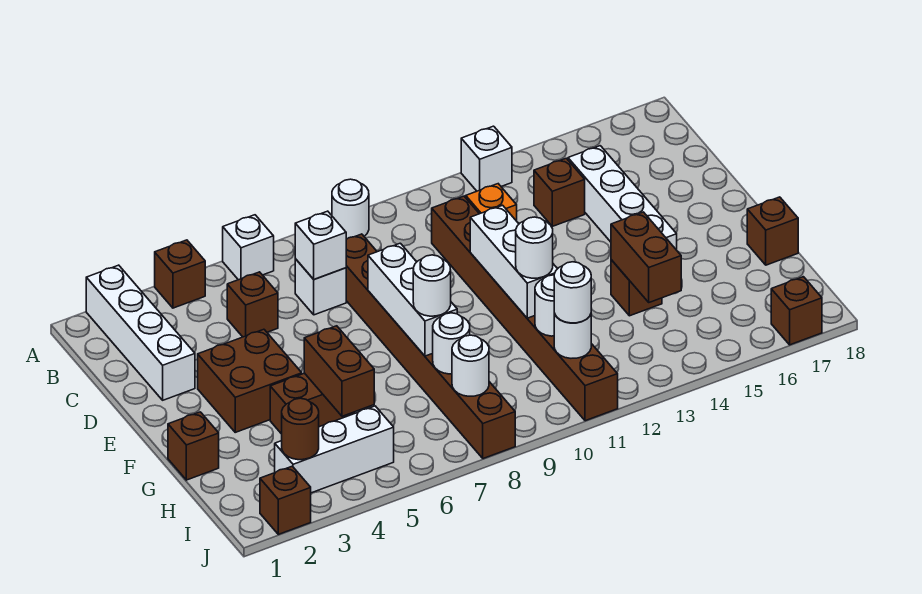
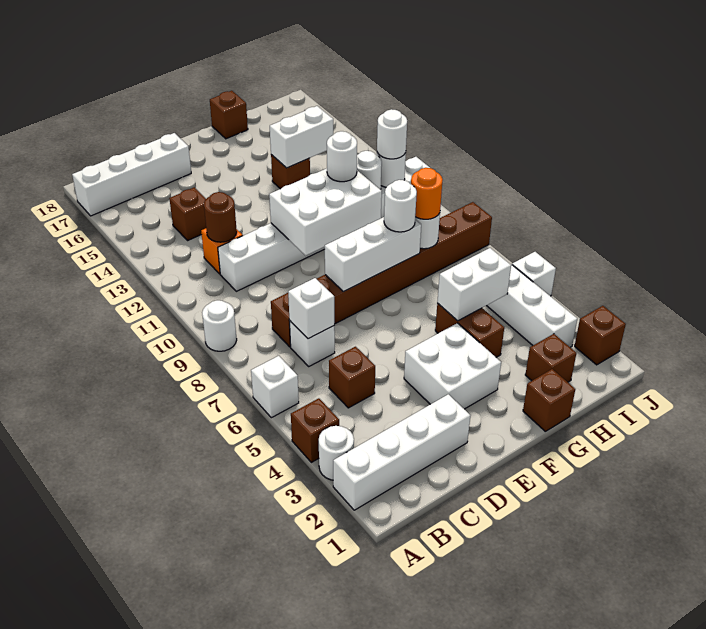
white brick A13 level 1 -> white brick J5 level 1
brown brick C11:J11 level 1 -> white brick C11:J11 level 1
white brick C15:F15 level 1 -> white brick A17:D17 level 1
brown brick E3:F4 level 1 -> white brick E3:F4 level 1
white brick E11:G11 level 2 -> white brick E10:G11 level 2
brown brick G5:H5 level 2 -> white brick G5:H5 level 2
brown brick G14:H14 level 2 -> white brick G14:H14 level 2
none -> orange round brick H8 level 3
brown round brick I3 level 2 -> brown round brick C12 level 2
white round brick I8 level 2 -> white round brick A3 level 1
brown brick J17 level 1 -> brown brick H2 level 1

